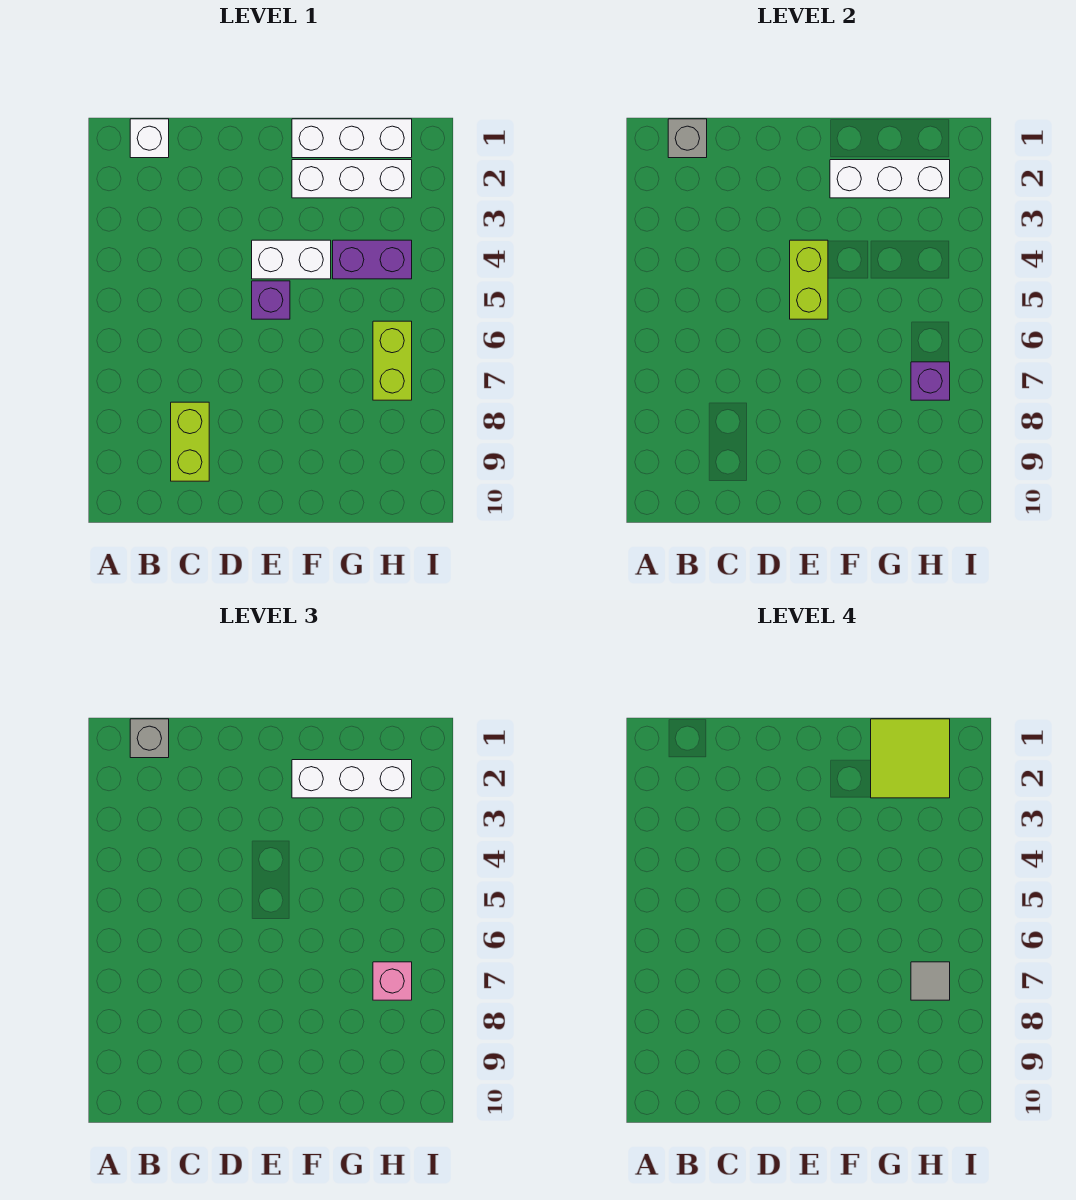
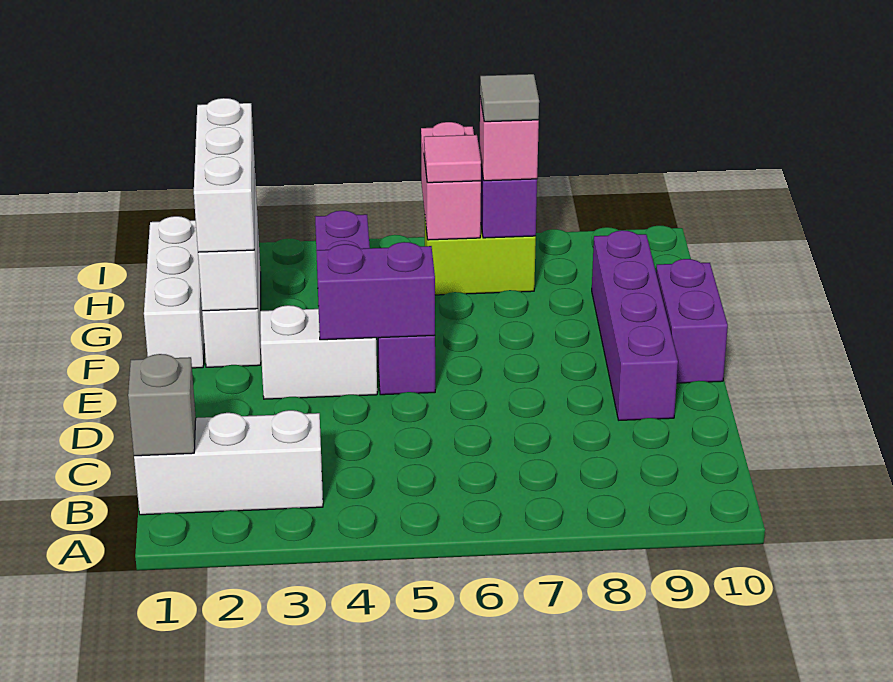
white brick B1 level 1 -> white brick B1:B3 level 1
grey brick B1 level 3 -> none
lime brick C8:C9 level 1 -> none
none -> purple brick D9:G9 level 1
white brick E4:F4 level 1 -> white brick E3:E4 level 1
lime brick E4:E5 level 2 -> purple brick E4:E5 level 2
none -> purple brick E10:F10 level 1
lime tile G1:H2 level 4 -> none
none -> pink brick H6:I6 level 2
none -> pink tile H6 level 3

